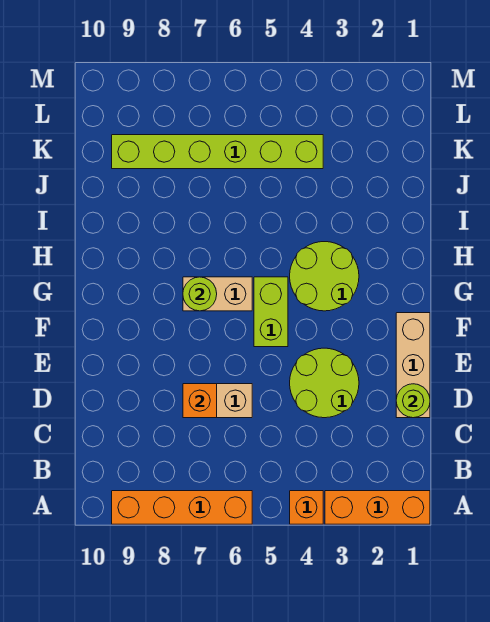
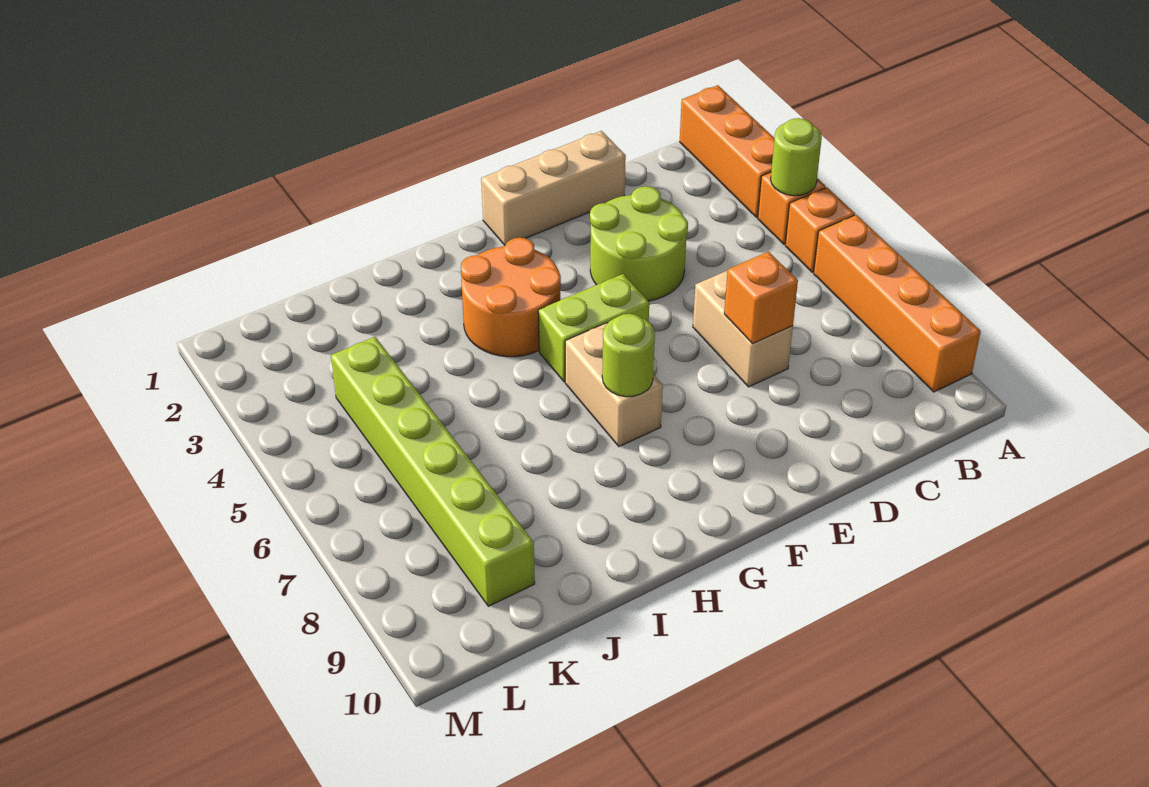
none -> orange brick A5 level 1
lime round brick D1 level 2 -> lime round brick A4 level 2
lime round brick G3:H4 level 1 -> orange round brick G3:H4 level 1

